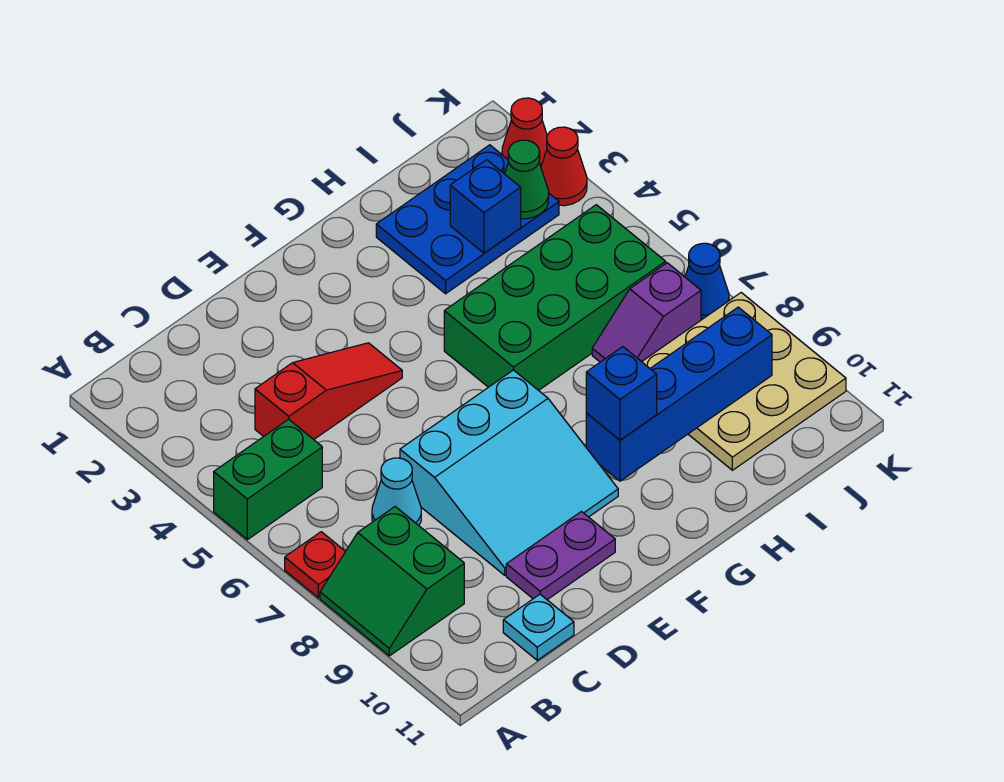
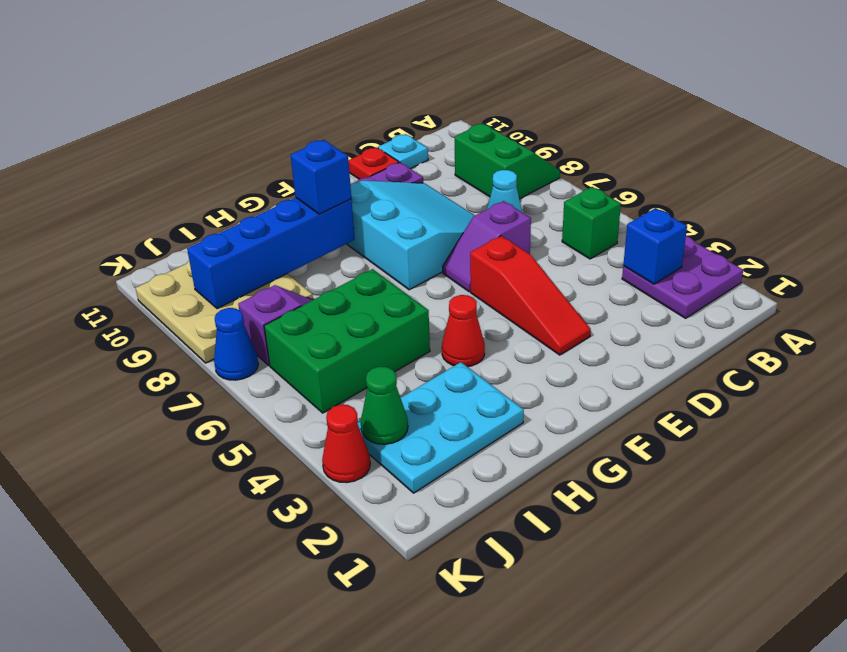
none -> purple plate A2:B3 level 1
green brick A5:B5 level 1 -> green brick B5 level 1
red plate A7 level 1 -> red plate D11 level 1
red slope C4:E4 level 1 top C -> red slope E3:E5 level 1 top 5
none -> purple slope D6:E6 level 1 top D
cyan slope D7:F9 level 1 top 7 -> cyan slope D7:F9 level 1 top F
green brick G5:J6 level 1 -> green brick H5:J6 level 1
blue plate H2:J3 level 1 -> cyan plate H2:J3 level 1
blue brick I3 level 2 -> blue brick B3 level 2
red cone K2 level 1 -> red cone G4 level 1

